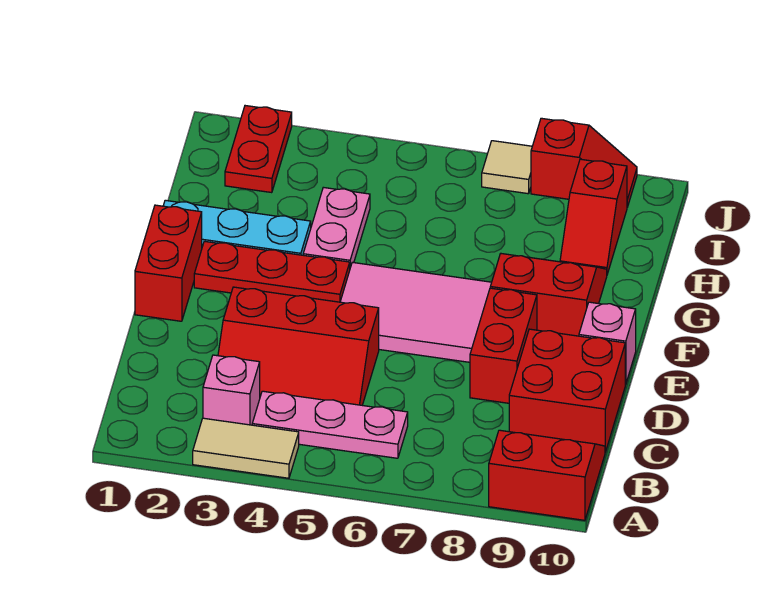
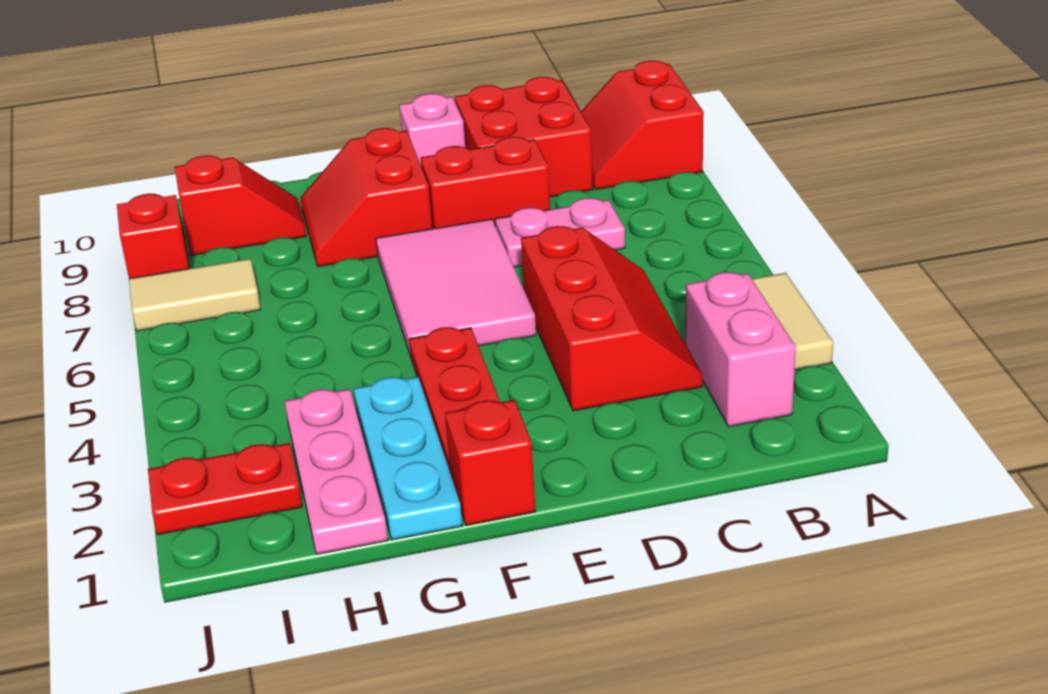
pink brick B3 level 1 -> pink brick B2:B3 level 1
pink plate B4:B6 level 1 -> pink plate H1:H3 level 1
red brick E1:F1 level 1 -> red brick F1 level 1
pink plate G4:H4 level 1 -> pink plate C7:D7 level 1
tan tile J7 level 1 -> tan tile I7:J7 level 1

